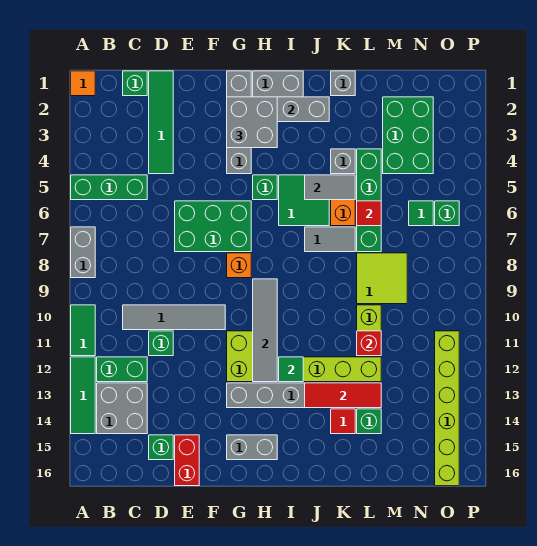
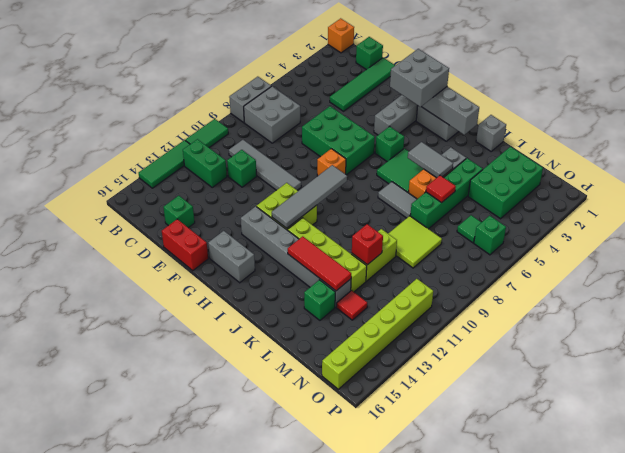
orange tile A1 level 1 -> orange brick A1 level 1
green brick A5:C5 level 1 -> none
grey brick B13:C14 level 1 -> grey brick B7:C8 level 1
red brick E15:E16 level 1 -> red brick E16:F16 level 1
green tile I12 level 2 -> none
red tile K14 level 1 -> red tile M13 level 1

